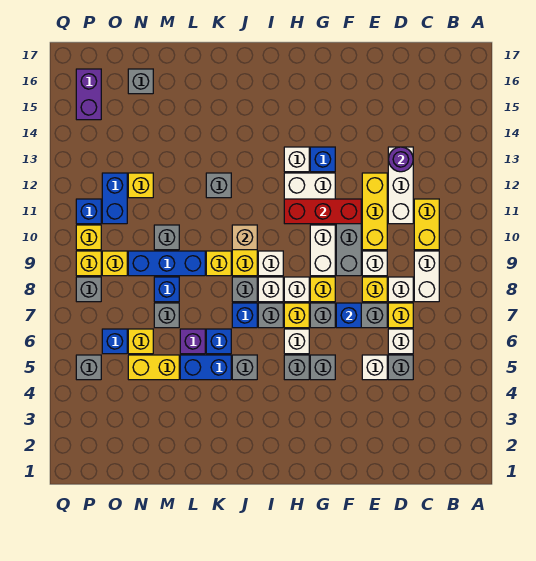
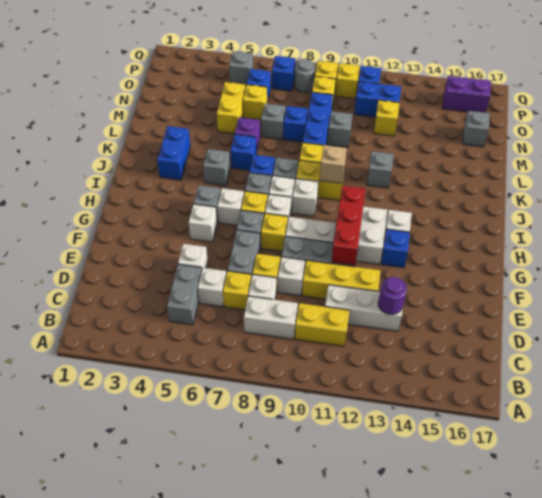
grey brick D5 level 1 -> grey brick C5:D5 level 1
blue brick F7 level 2 -> blue brick P7 level 1
grey brick G5 level 1 -> white brick G5 level 1
blue brick K5:L5 level 1 -> blue brick J3:K3 level 1
grey brick P8 level 1 -> grey round brick P8 level 1

